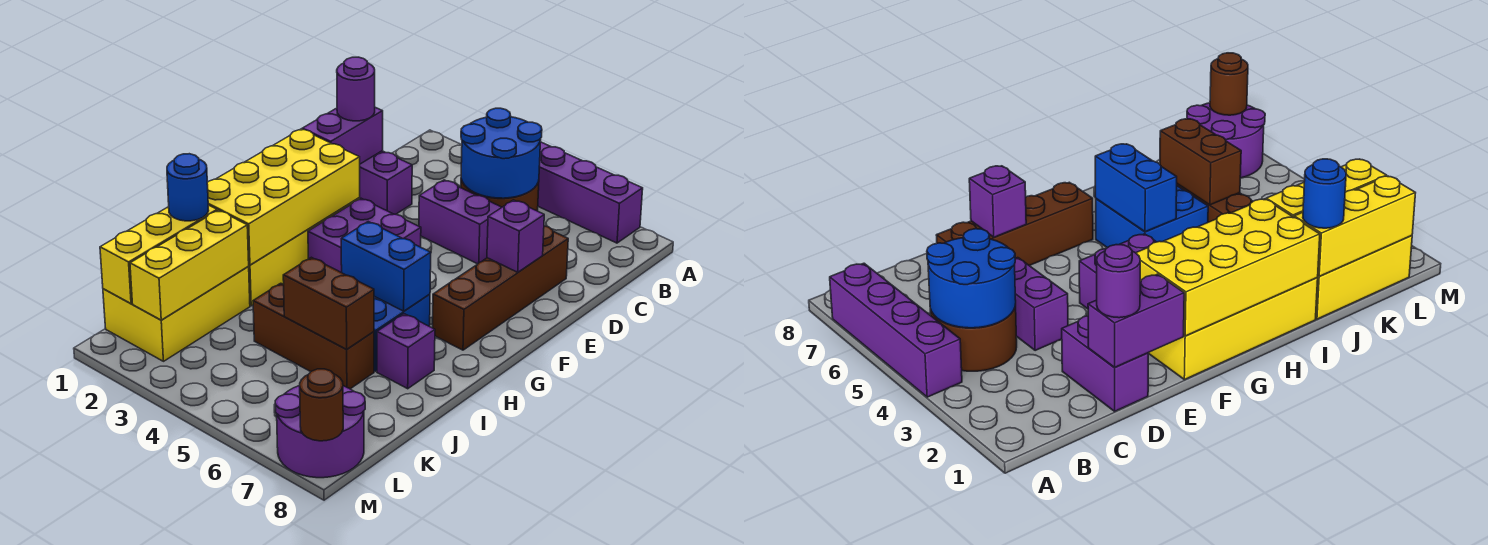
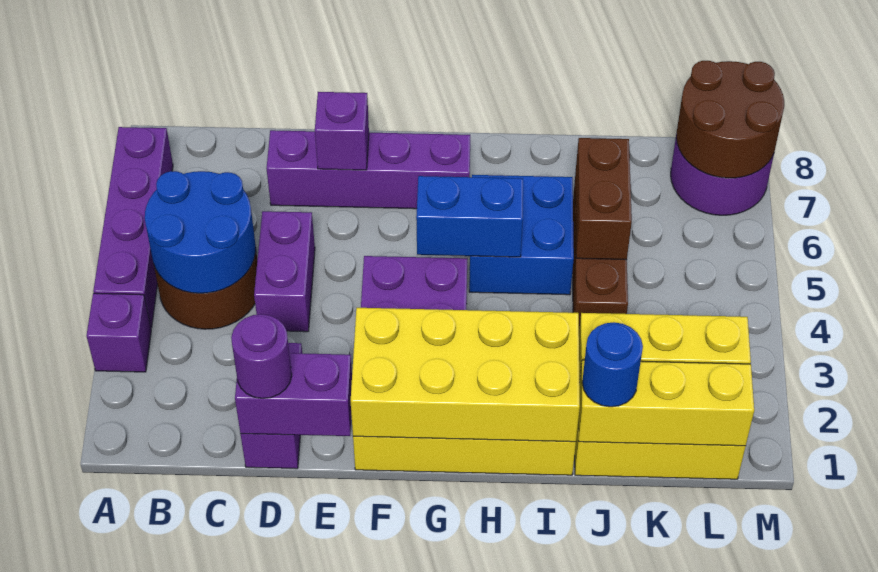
brown brick D7:G7 level 1 -> purple brick D7:G7 level 1
blue brick H5:H6 level 2 -> blue brick G5:H5 level 2
purple brick I7 level 1 -> purple brick A3 level 1
brown round brick M8 level 2 -> brown round brick L7:M8 level 2

